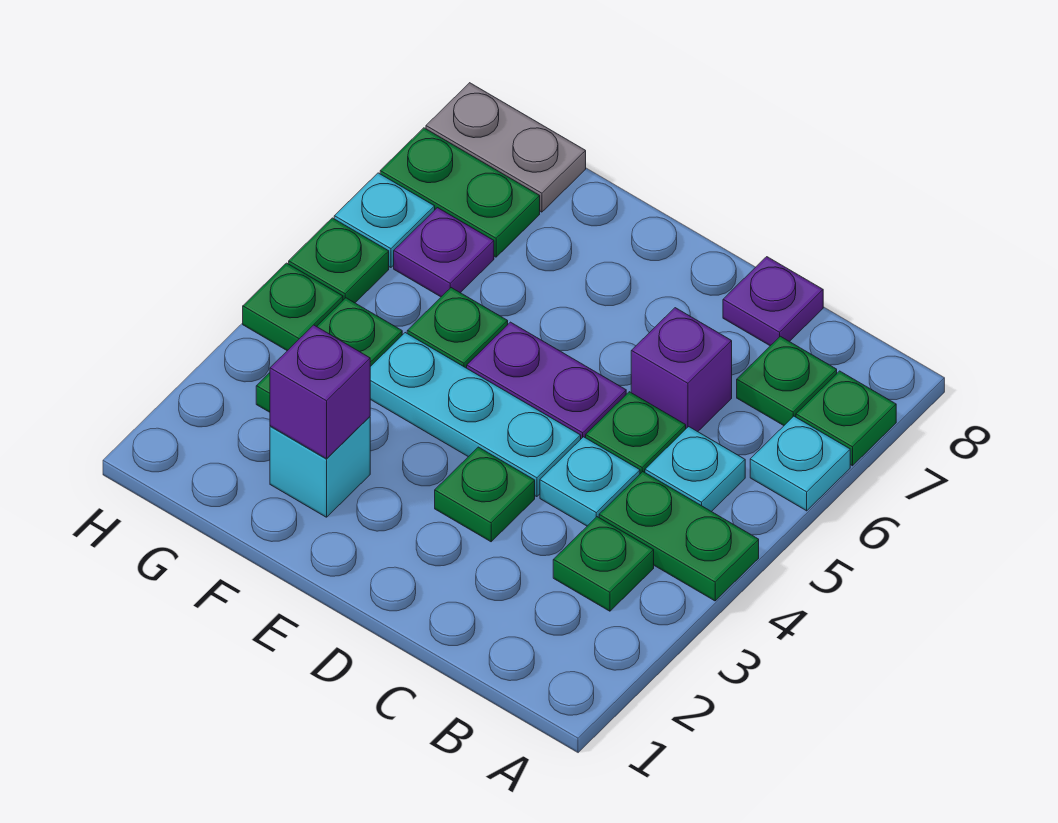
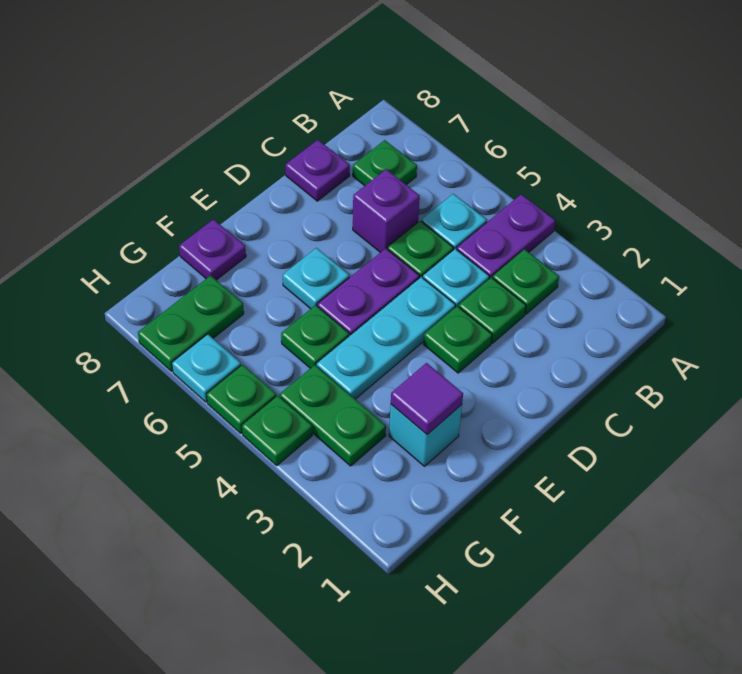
green plate A4:B4 level 1 -> purple plate A4:B4 level 1
cyan plate A6 level 1 -> cyan plate E6 level 1
green plate A7 level 1 -> green plate C3 level 1
purple brick F2 level 2 -> purple tile F2 level 2
purple plate G6 level 1 -> purple plate F8 level 1
grey plate G8:H8 level 1 -> none

